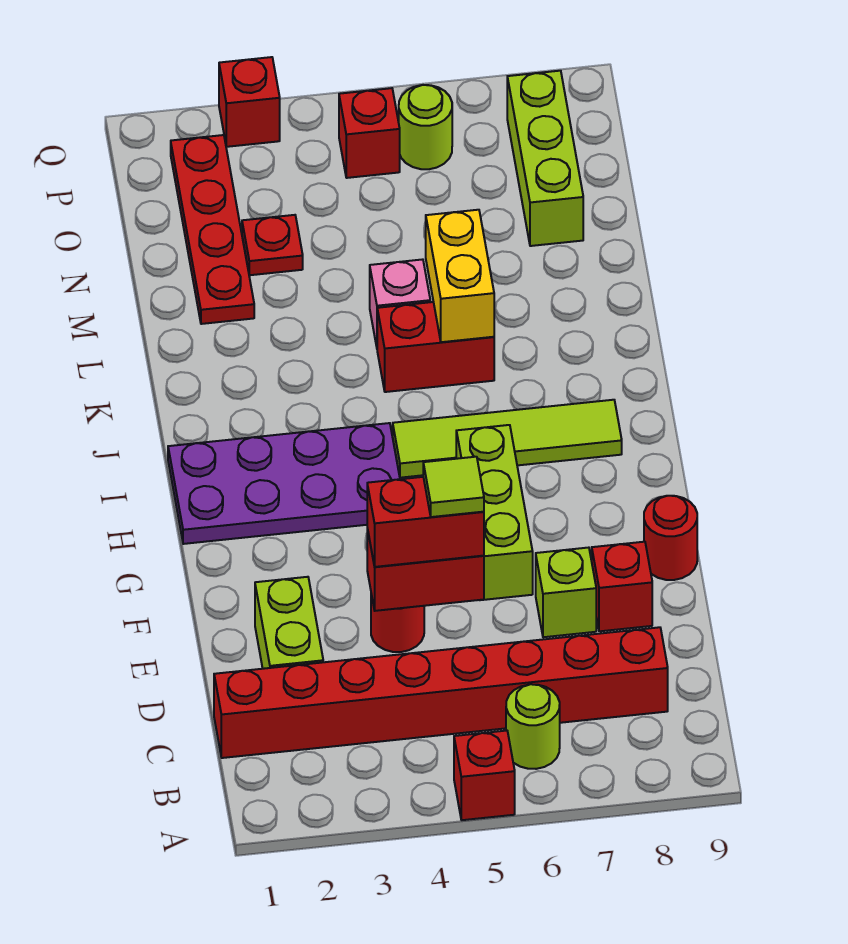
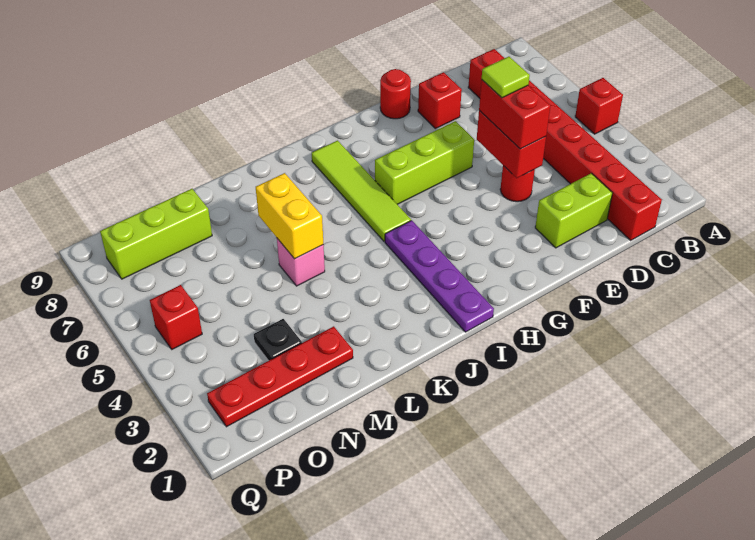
lime round brick B6 level 1 -> none
lime brick E7 level 1 -> none
purple plate H1:I4 level 1 -> purple plate I1:I4 level 1
red brick K5:K6 level 1 -> none
yellow brick K6:L6 level 2 -> yellow brick L5:L6 level 2
red plate N3 level 1 -> black plate N3 level 1
lime round brick P6 level 1 -> none
red brick Q3 level 1 -> none

